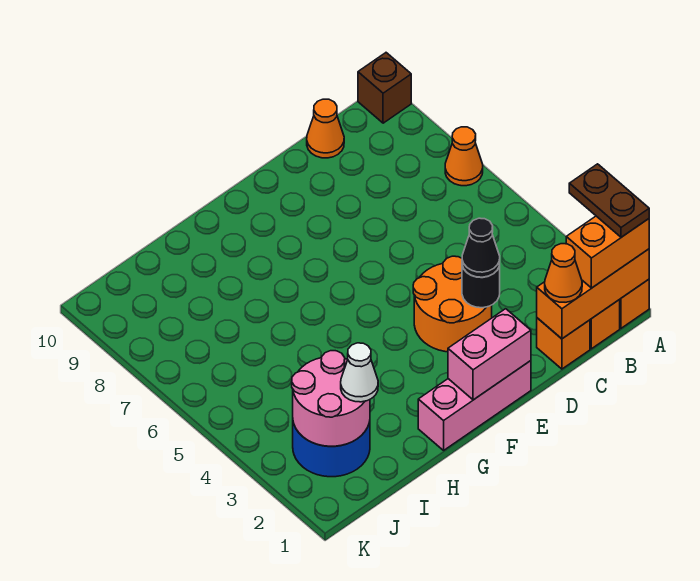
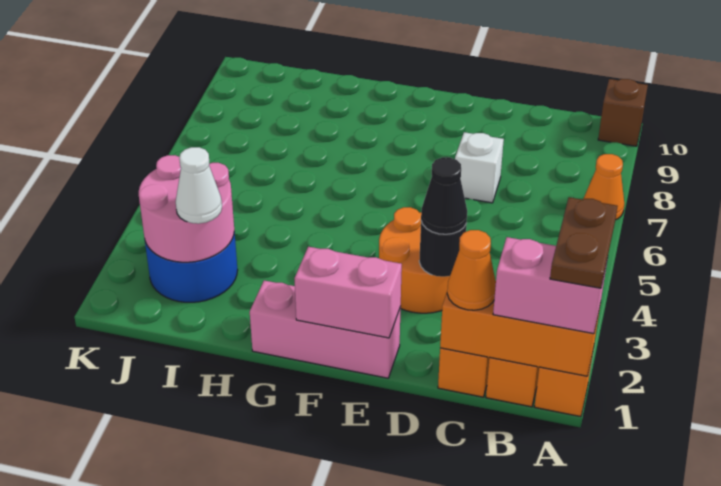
orange brick A1:B1 level 3 -> pink brick A1:B1 level 3
orange cone C10 level 1 -> none
none -> white brick D7 level 1

